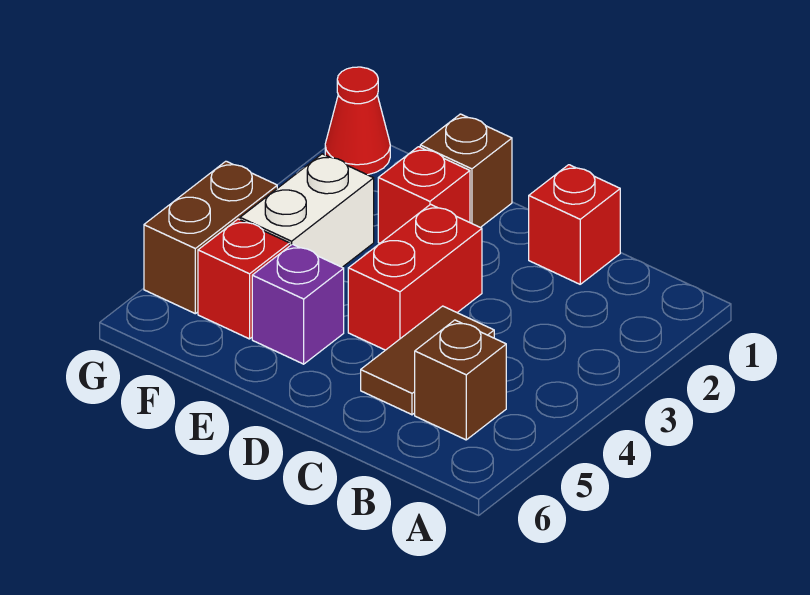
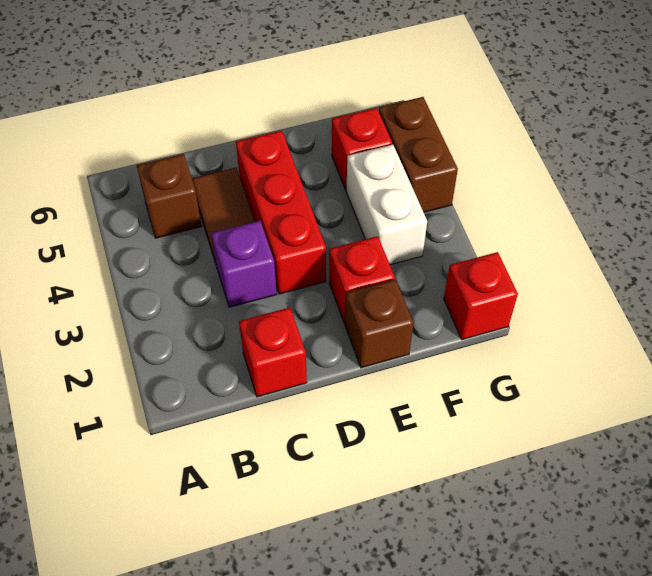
red brick D3:D4 level 1 -> red brick D3:D5 level 1
purple brick E5 level 1 -> purple brick C3 level 1
red cone G1 level 1 -> red brick G1 level 1

